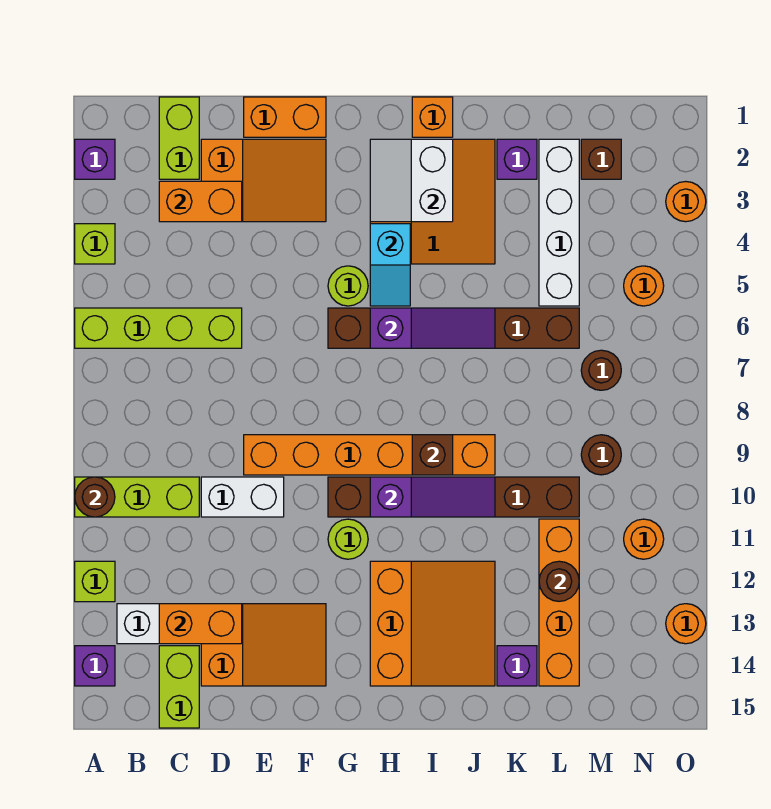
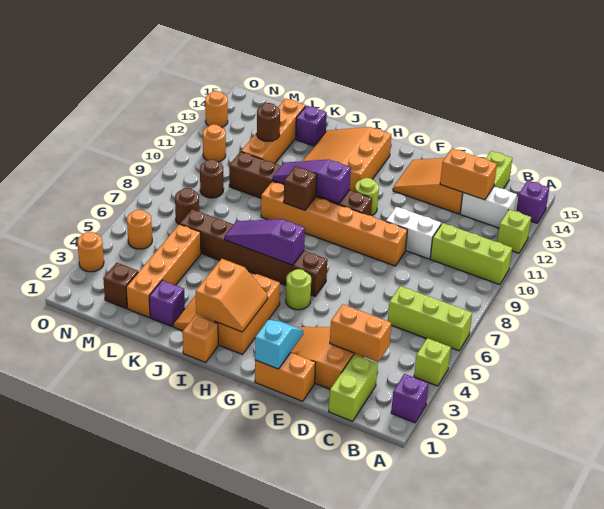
lime brick A6:D6 level 1 -> lime brick A6:C6 level 1
brown round brick A10 level 2 -> none
white slope H2:I3 level 2 top I -> orange slope H2:I3 level 2 top I
cyan slope H4:H5 level 2 top 4 -> cyan slope F1:F2 level 2 top 1
white brick L2:L5 level 1 -> orange brick L2:L5 level 1

